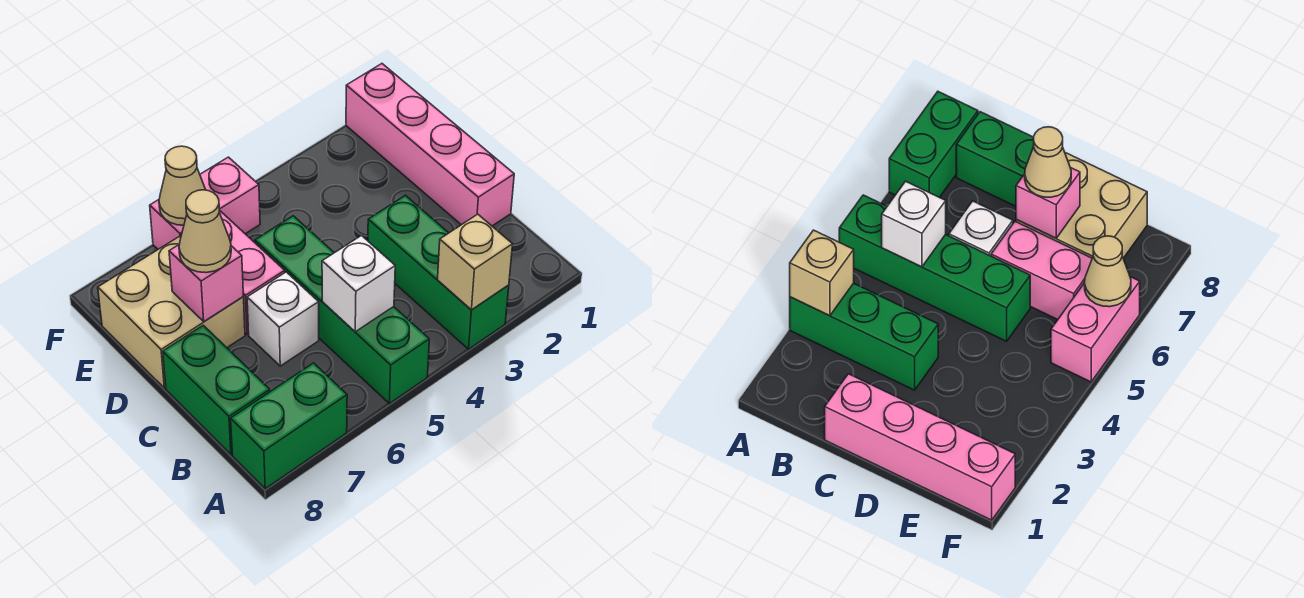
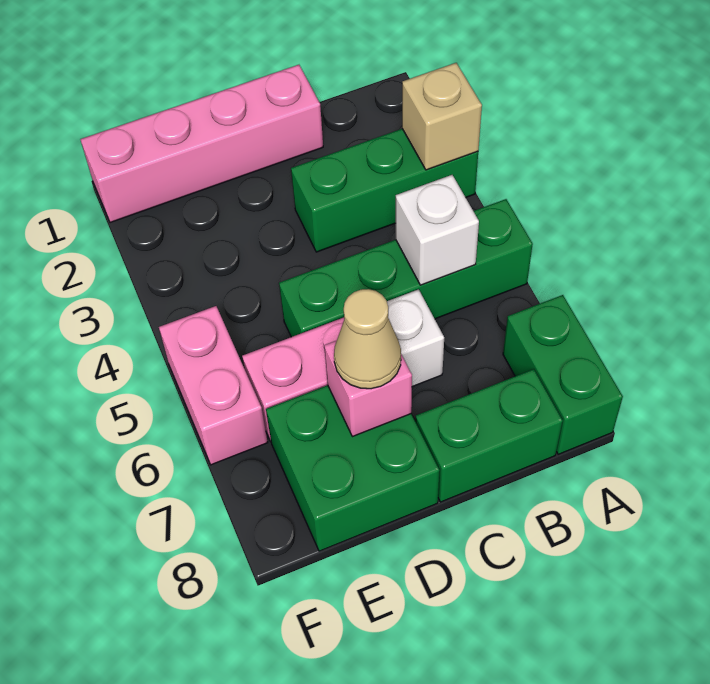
tan brick D7:E8 level 1 -> green brick D7:E8 level 1
tan cone F6 level 2 -> none

